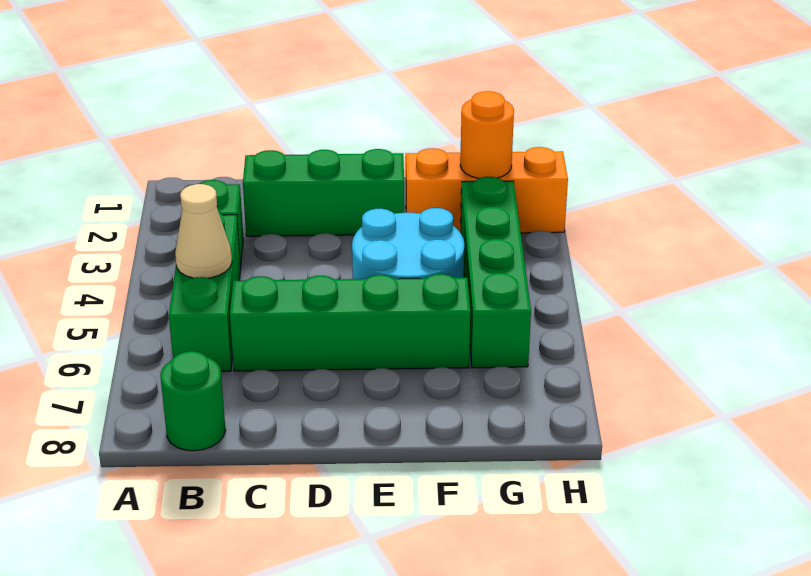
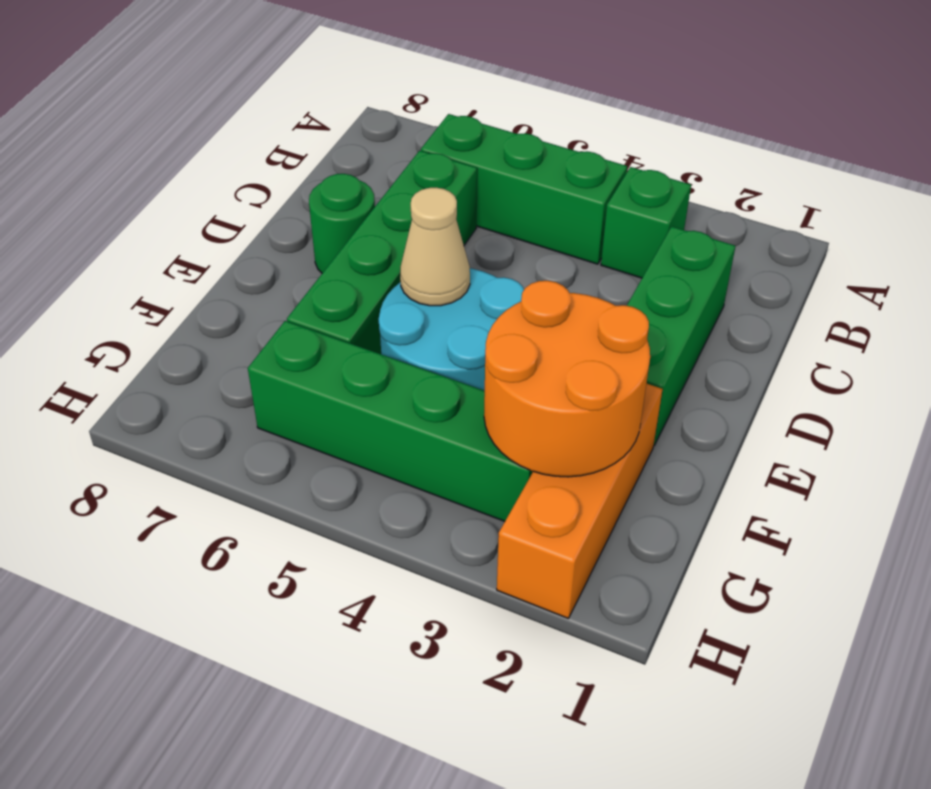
tan cone B5 level 2 -> tan cone E5 level 2
green round brick B8 level 1 -> green round brick D7 level 1
orange round brick G2 level 2 -> orange round brick F2:G3 level 2

